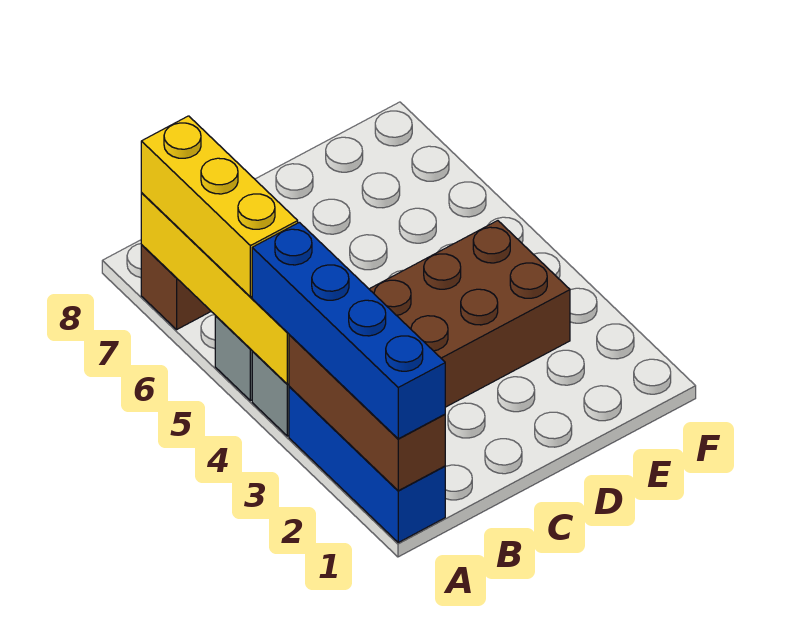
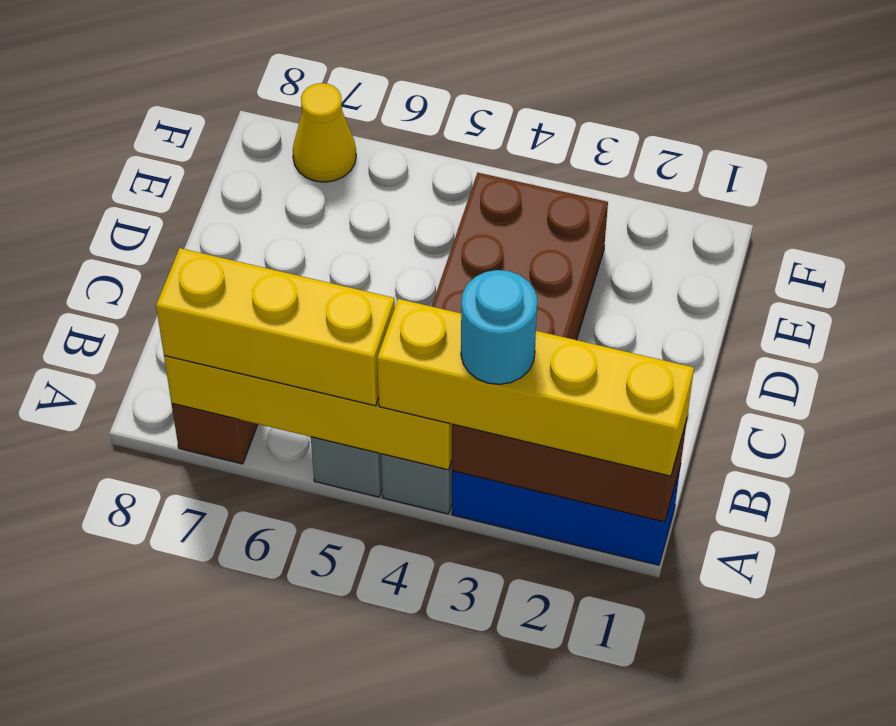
blue brick A1:A4 level 3 -> yellow brick A1:A4 level 3
none -> cyan round brick A3 level 4
none -> yellow cone F7 level 1

